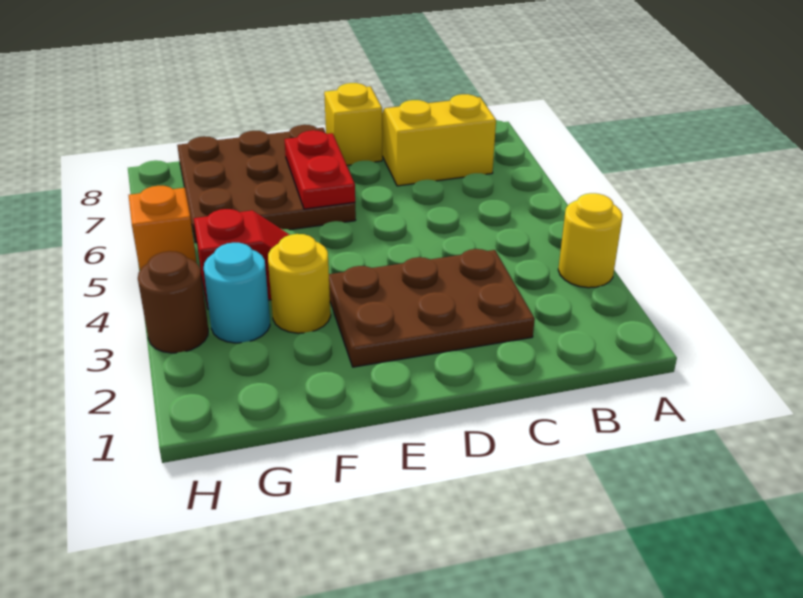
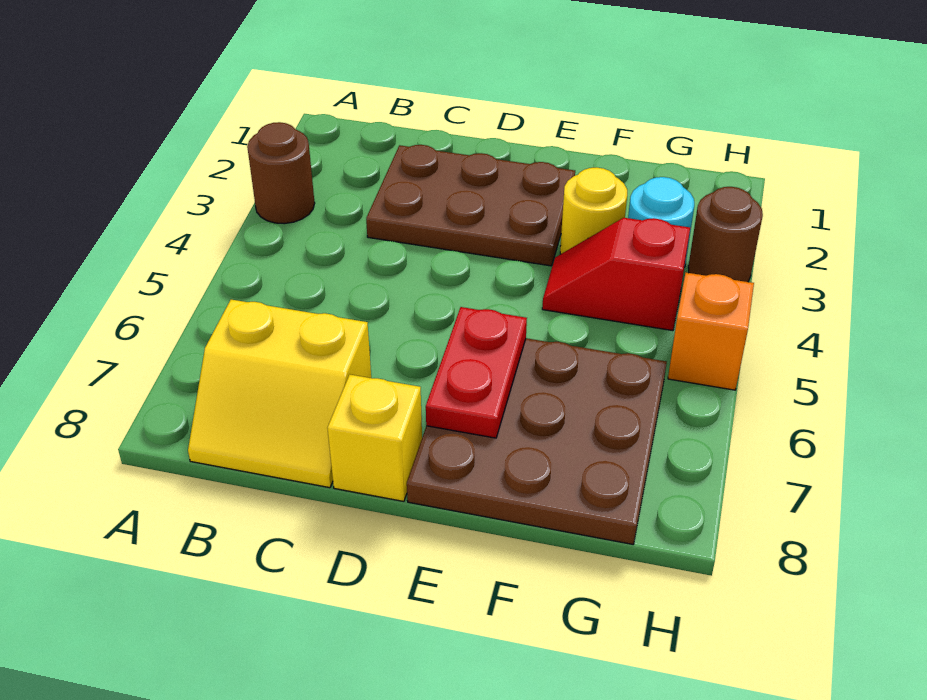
yellow round brick A3 level 1 -> brown round brick A3 level 1

